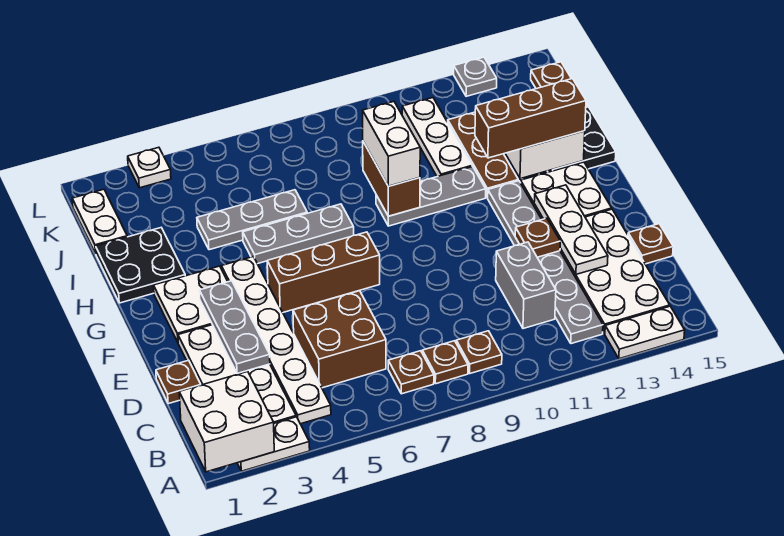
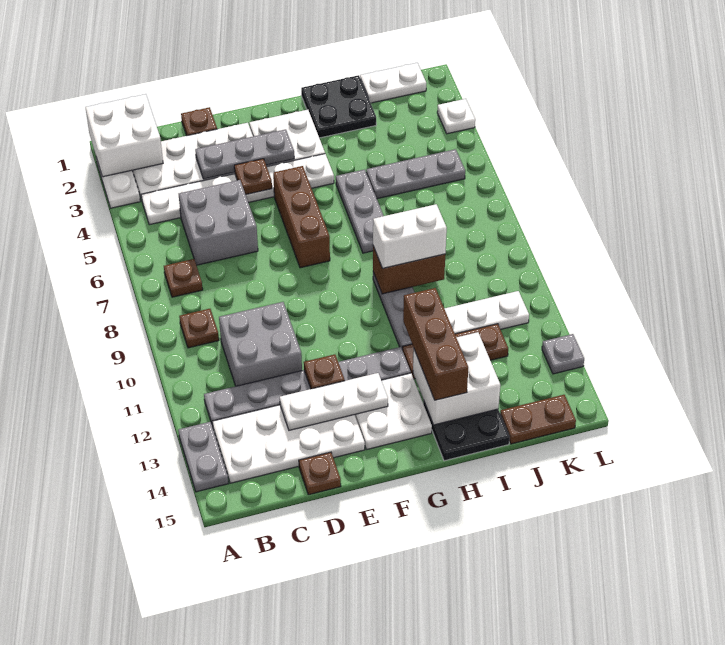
white plate A13:A14 level 1 -> grey plate A13:A14 level 1
brown plate B8 level 1 -> brown plate E4 level 2
brown brick C5:D6 level 1 -> grey brick C5:D6 level 1
grey brick C11:D11 level 1 -> grey brick C10:D11 level 1
grey plate I4:I6 level 1 -> grey plate I5:K5 level 1

